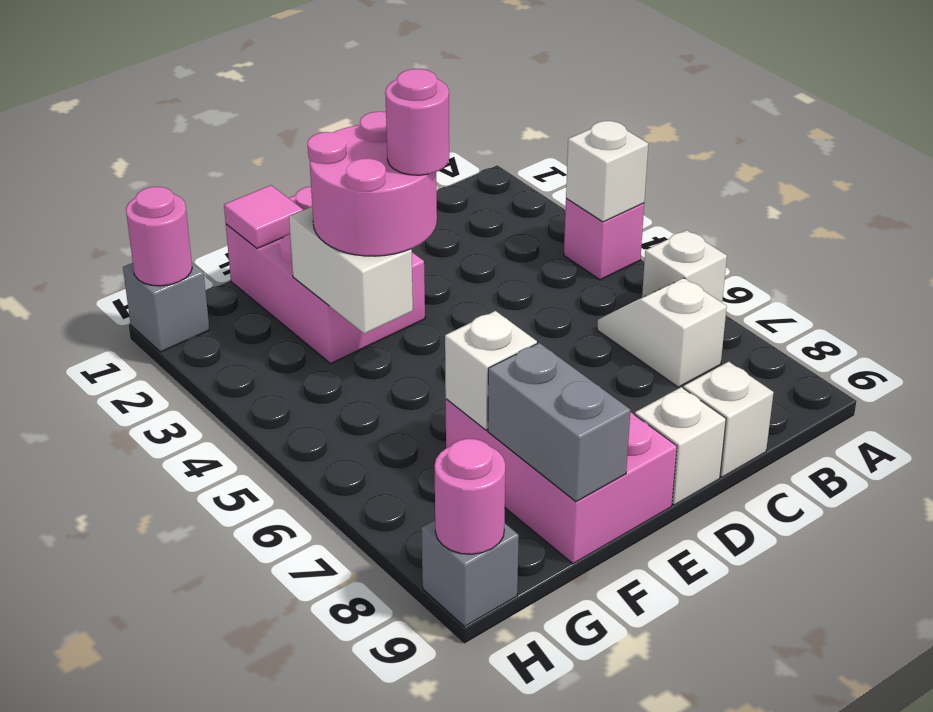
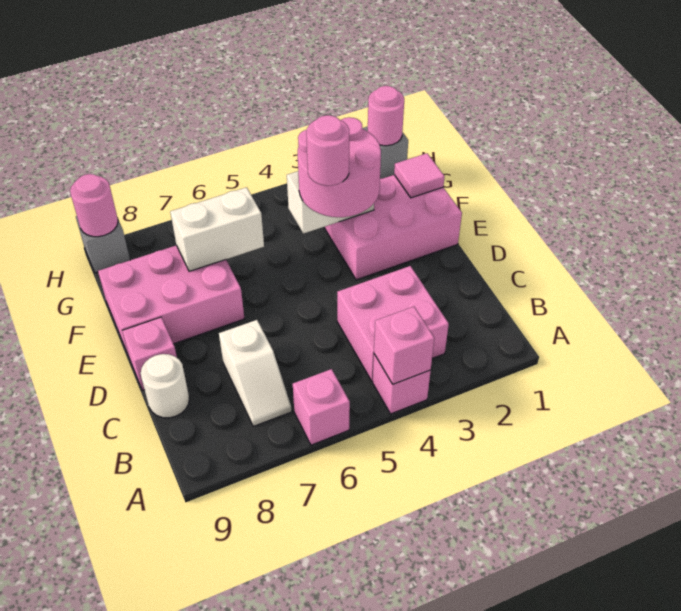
white brick A4 level 2 -> pink brick A4 level 2
white brick A6 level 1 -> pink brick A6 level 1
none -> pink brick B3:C4 level 1
white slope B6:B7 level 1 top 7 -> white slope B7:C7 level 1 top C
white brick C9 level 1 -> white round brick C9 level 1
white brick D9 level 1 -> pink brick D9 level 1
white brick F7 level 2 -> white brick F6:F7 level 2
grey brick F8:F9 level 2 -> none

